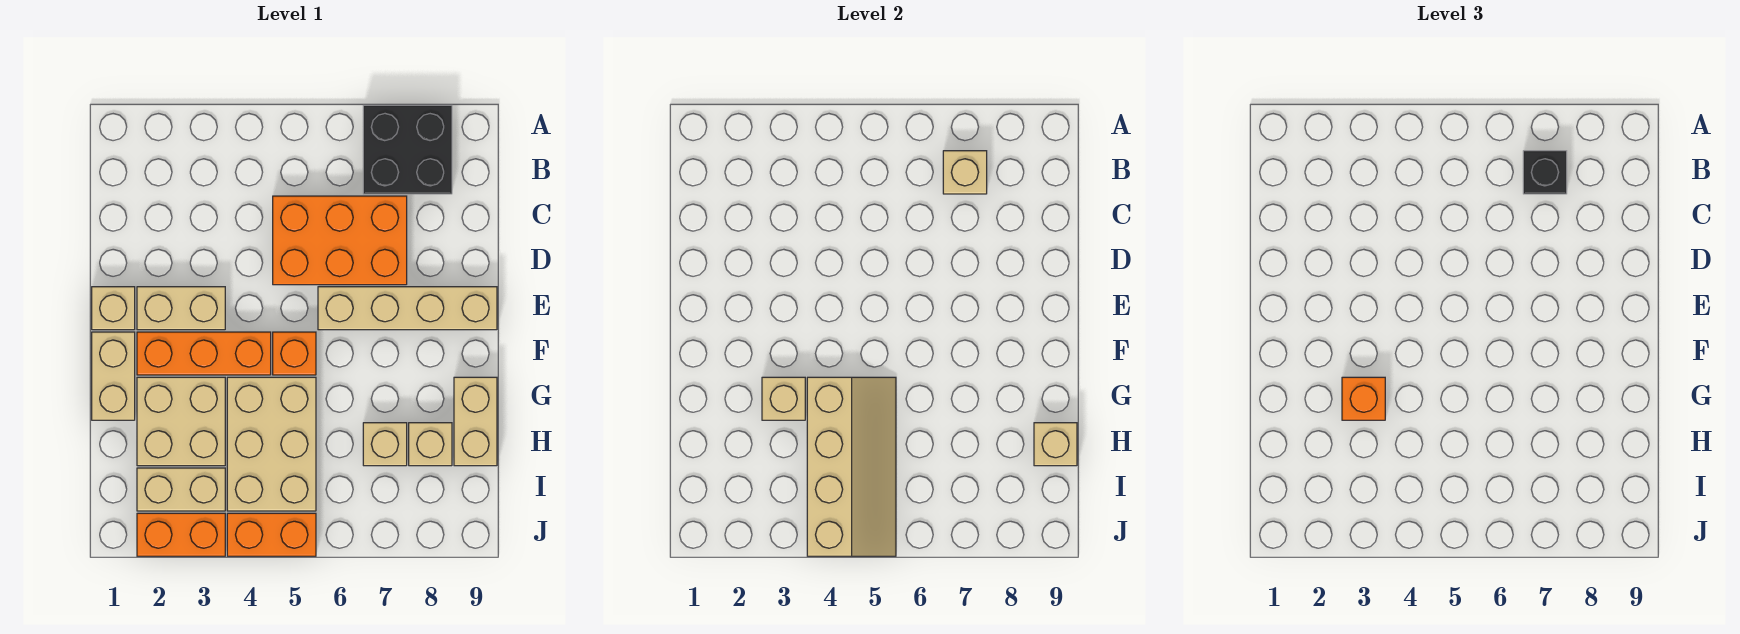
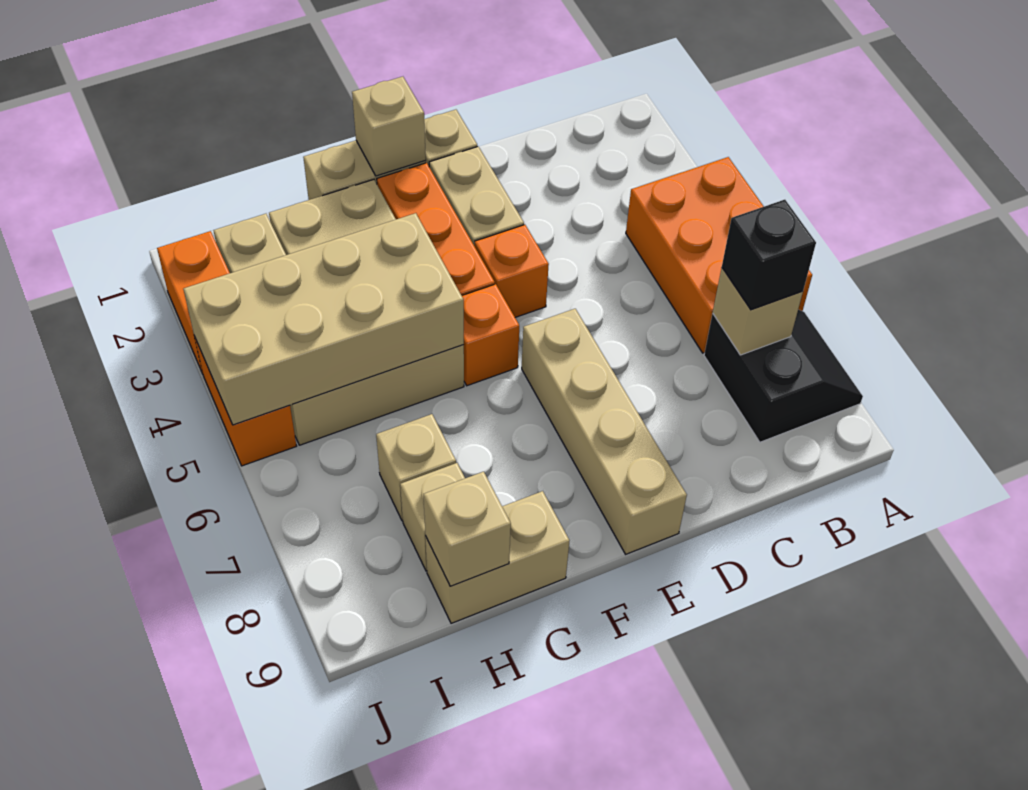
black brick A7:B8 level 1 -> black slope A7:B8 level 1 top B
orange brick C5:D7 level 1 -> orange brick A4:B6 level 1
tan brick G3 level 2 -> tan brick F1 level 2
orange brick G3 level 3 -> orange brick E4 level 1
tan slope G4:J5 level 2 top 4 -> tan brick G4:J5 level 2

